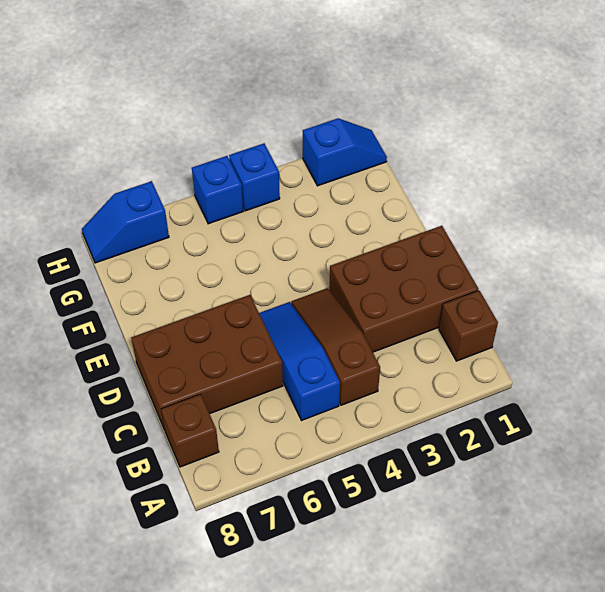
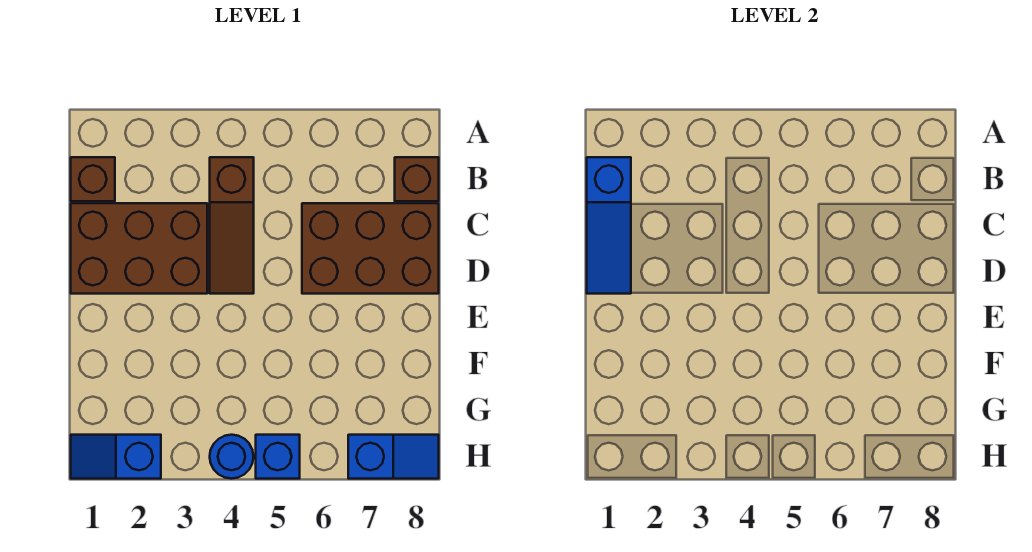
blue slope B5:D5 level 1 top B -> blue slope B1:D1 level 2 top B
blue brick H4 level 1 -> blue round brick H4 level 1

